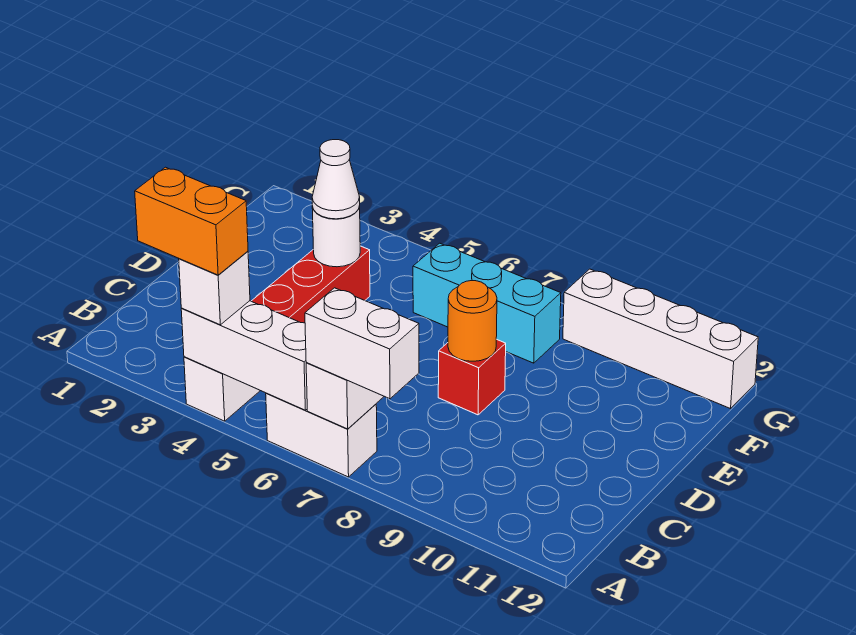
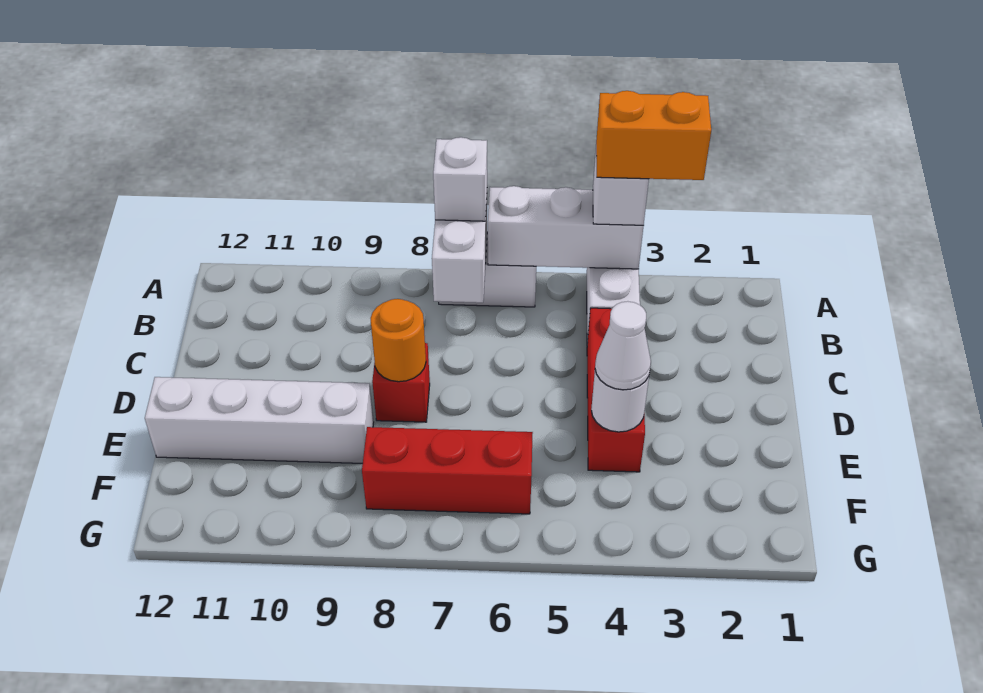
white brick A7:A8 level 3 -> white brick A7 level 3
cyan brick F6:F8 level 1 -> red brick F6:F8 level 1
white brick G9:G12 level 1 -> white brick E9:E12 level 1

